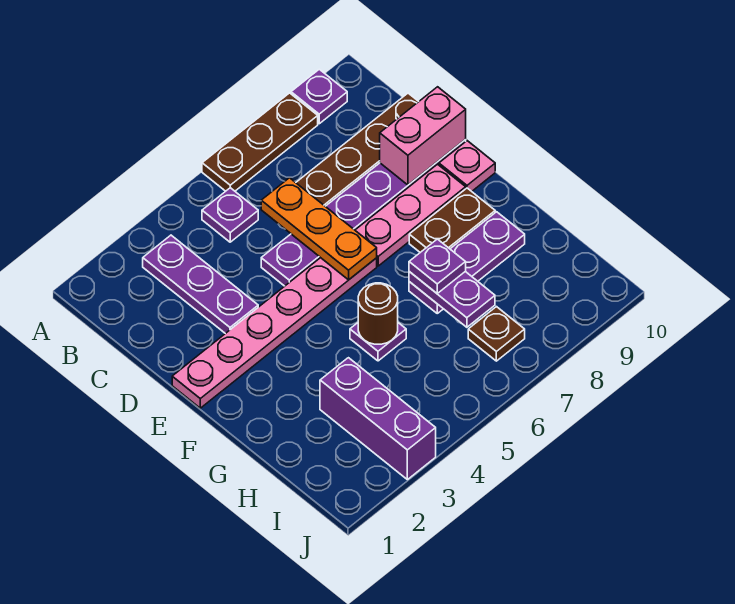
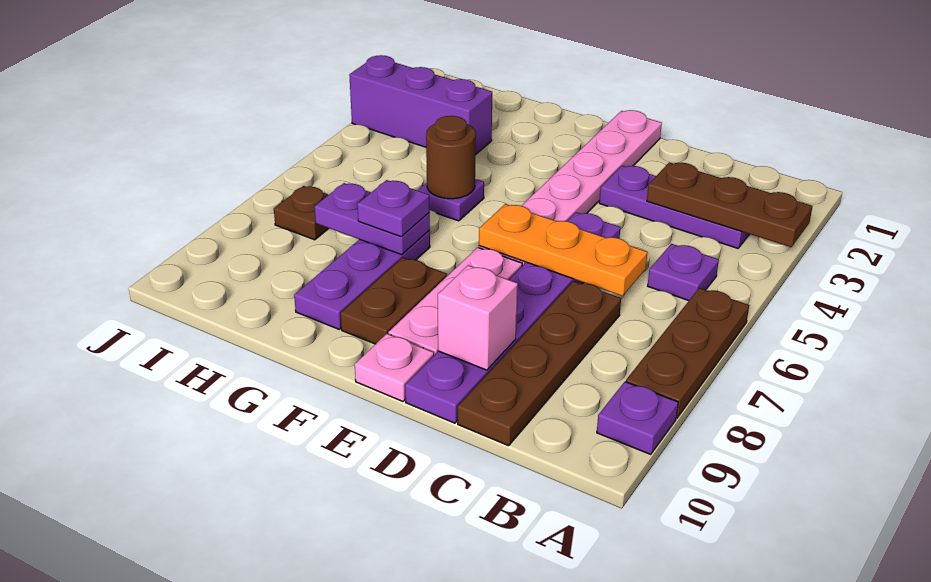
none -> brown plate A3:C3 level 2
pink brick D9:D10 level 2 -> pink brick D9 level 2

